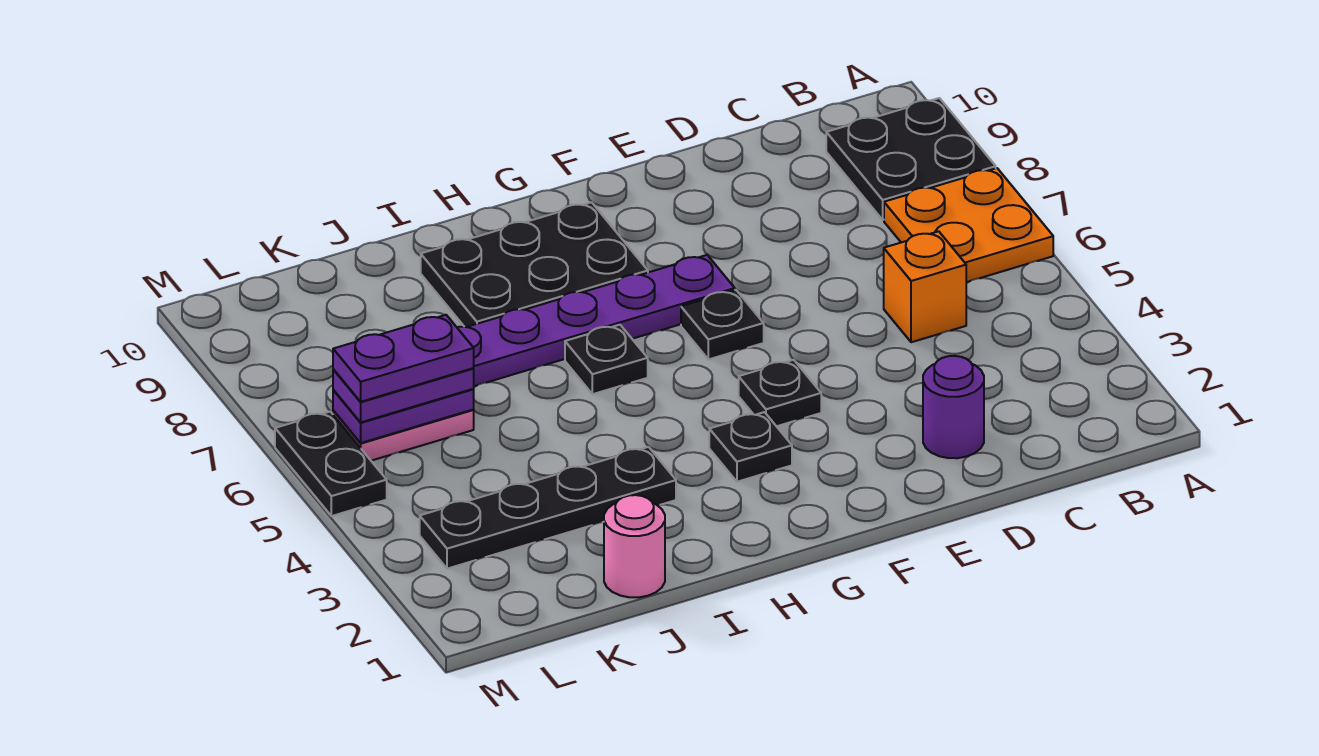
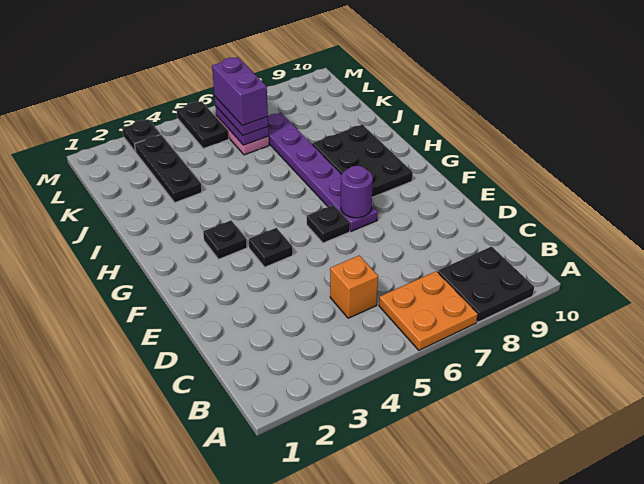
purple round brick D2 level 1 -> purple round brick F7 level 2
black plate H6 level 1 -> black plate M3 level 1
black plate I3:L3 level 1 -> black plate J3:L3 level 1
pink round brick J1 level 1 -> none
purple plate K6:L6 level 4 -> purple brick K6:L6 level 4
black plate M5:M6 level 1 -> black plate L5:M5 level 1

